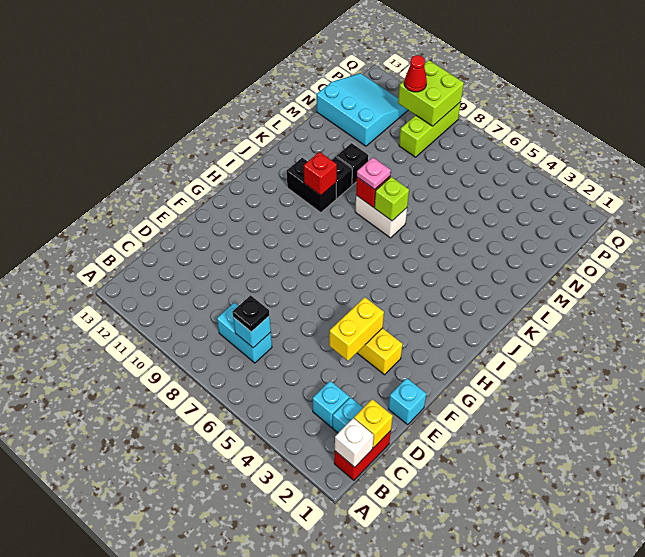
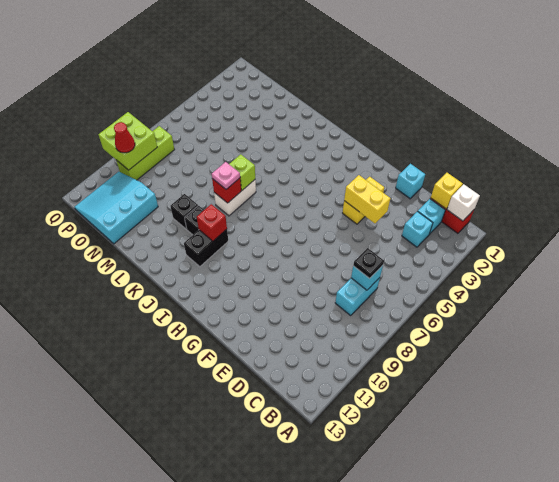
lime brick O9:Q9 level 1 -> lime brick P8:P10 level 1

